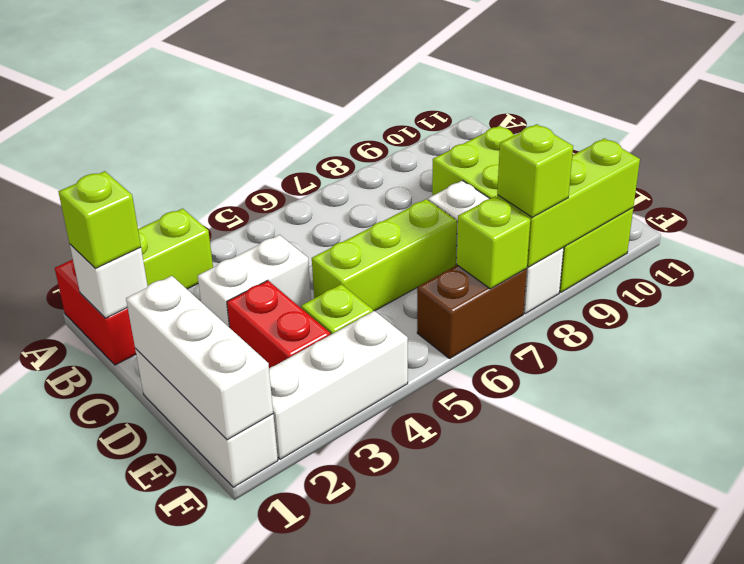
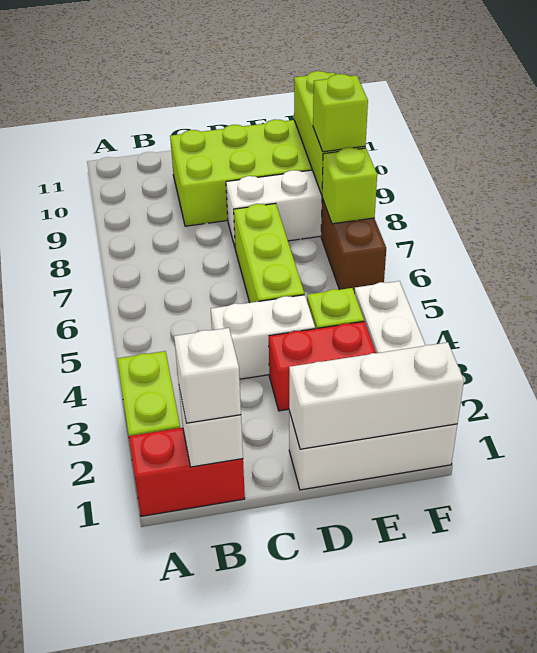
lime brick B1 level 3 -> white brick B1 level 3
white brick C3:C4 level 1 -> white brick C4:D4 level 1

